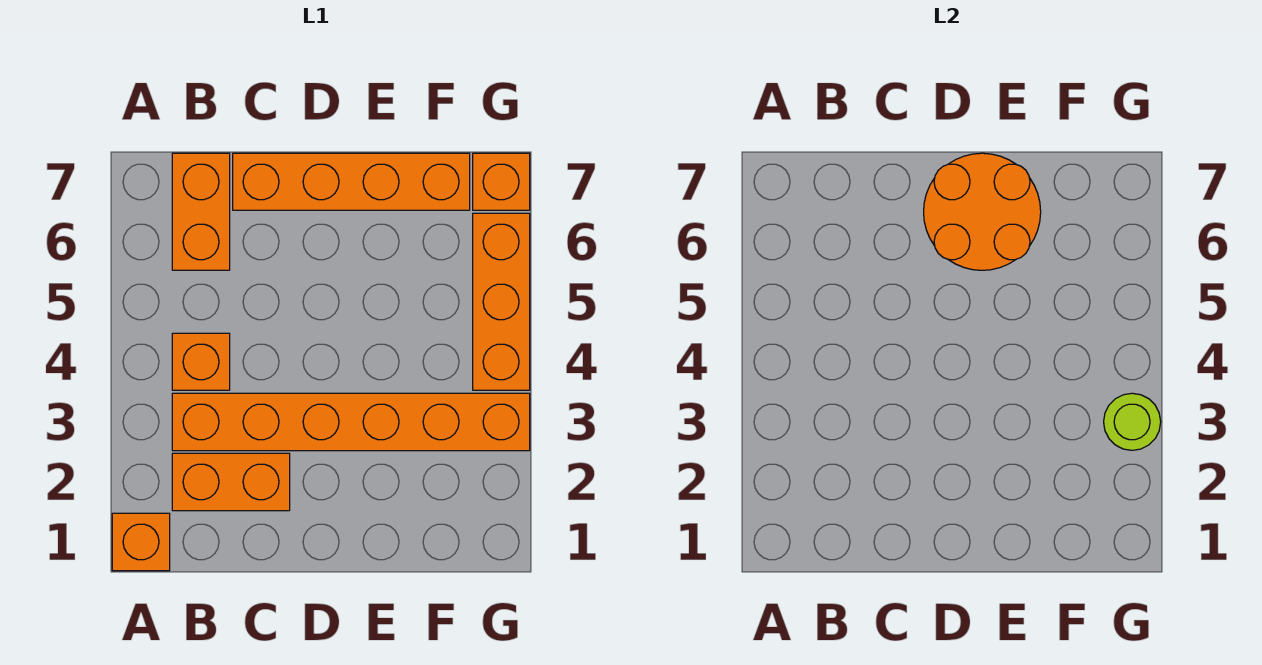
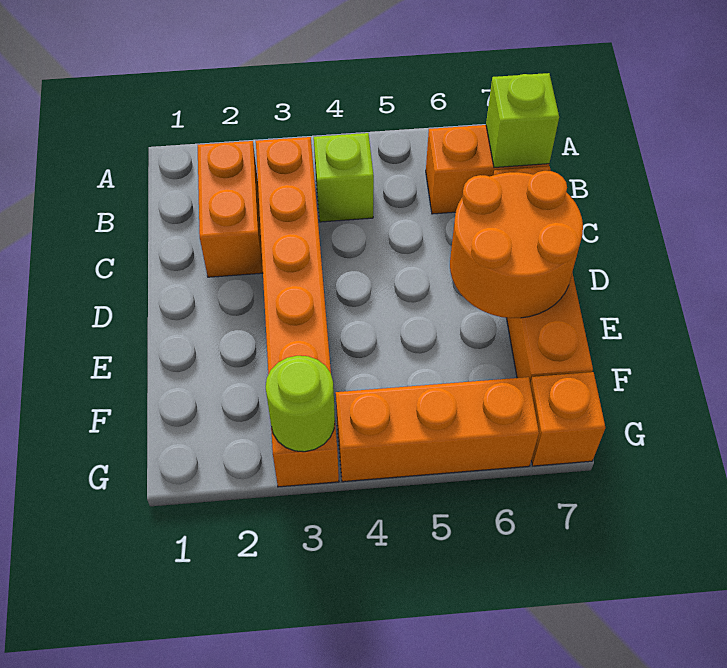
orange brick A1 level 1 -> none
orange brick B4 level 1 -> lime brick B4 level 1
none -> lime brick B7 level 2

